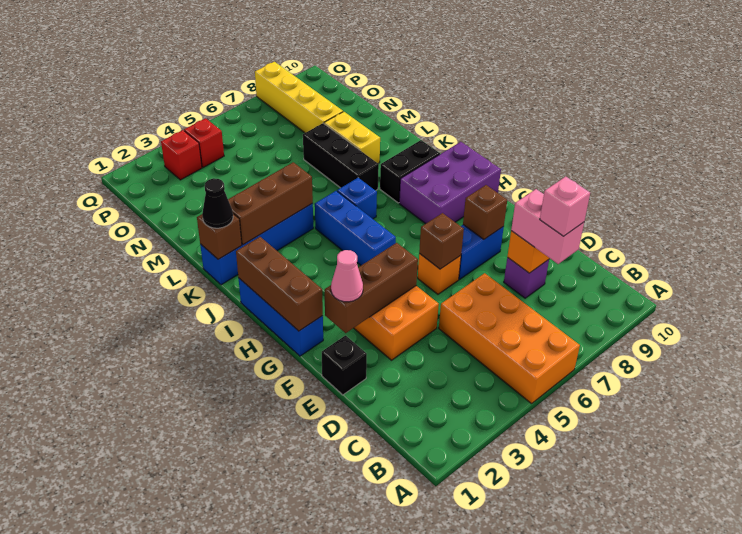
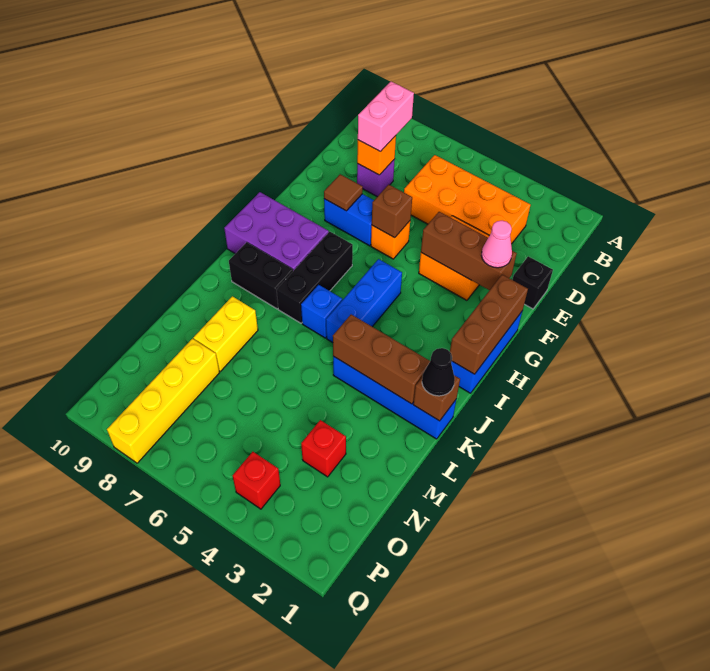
orange brick A5:D6 level 1 -> orange brick C3:D6 level 1
pink brick C8 level 4 -> none
brown brick F8 level 2 -> brown tile F8 level 2
black brick K7:M7 level 1 -> black brick H7:J7 level 1
red brick P3 level 1 -> red brick N3 level 1

